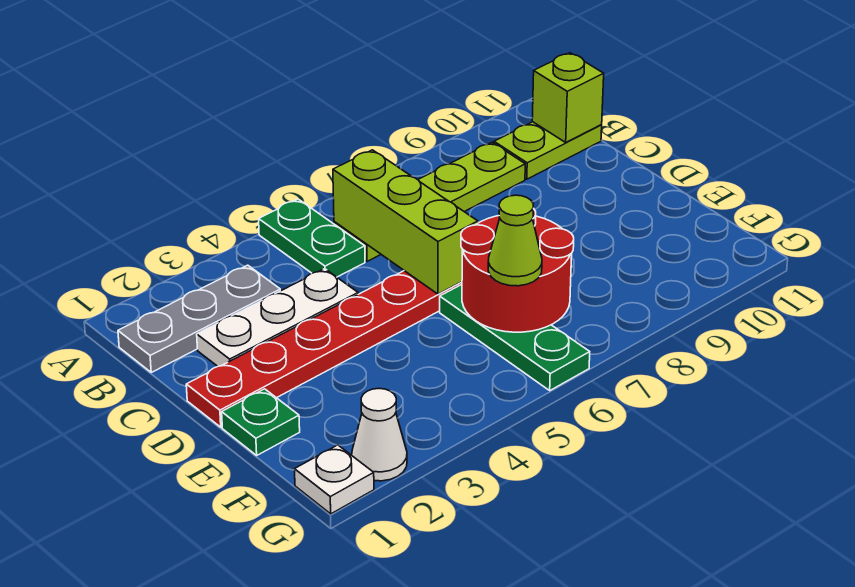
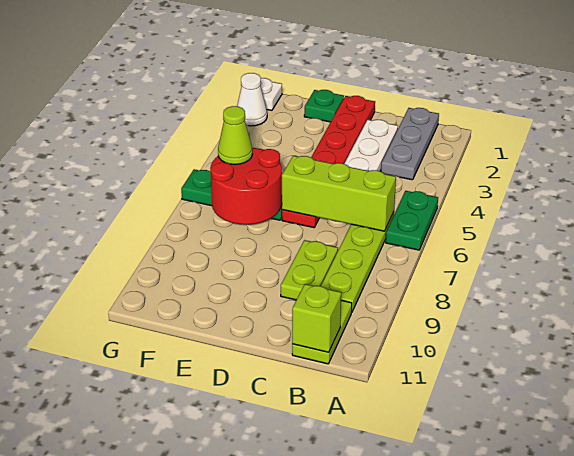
green plate A5:B5 level 1 -> green plate A5:A6 level 1
none -> lime plate C8:C9 level 1

